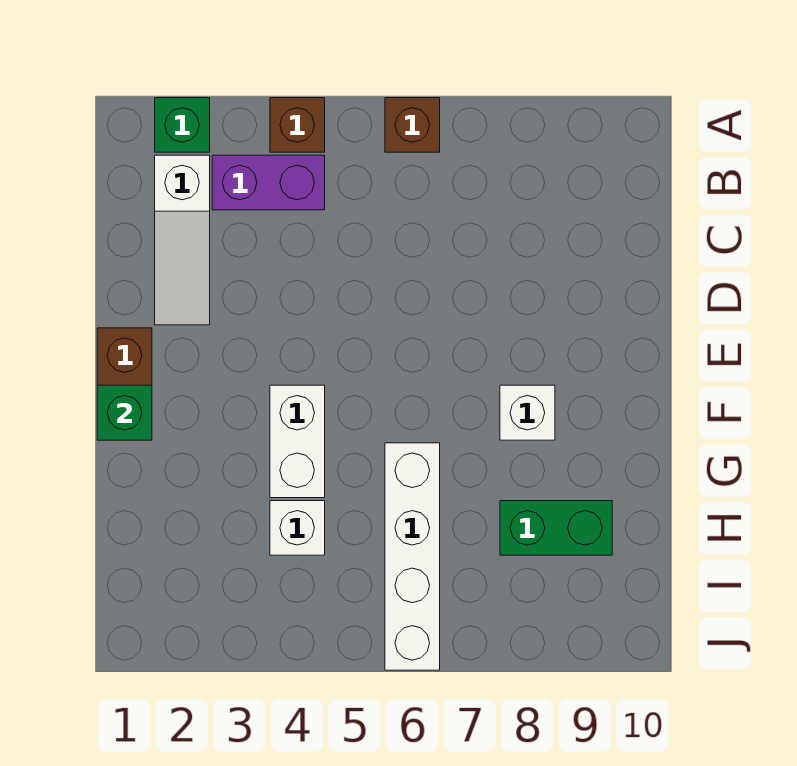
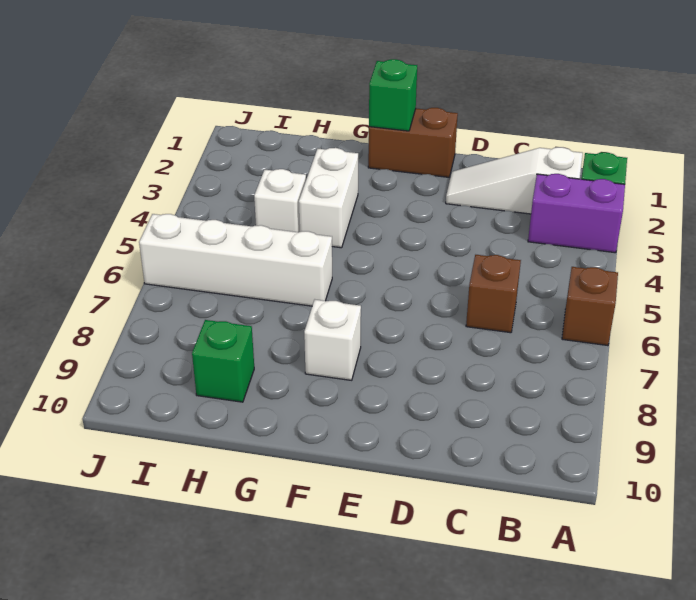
brown brick A4 level 1 -> brown brick C6 level 1
purple brick B3:B4 level 1 -> purple brick A3:B3 level 1
white brick F4:G4 level 1 -> white brick G3:G4 level 1
green brick H8:H9 level 1 -> green brick H9 level 1

